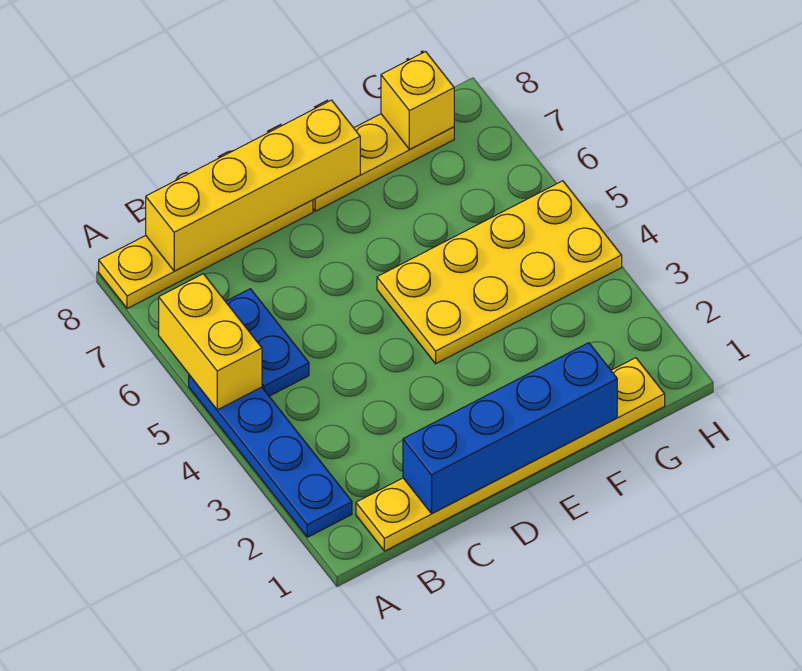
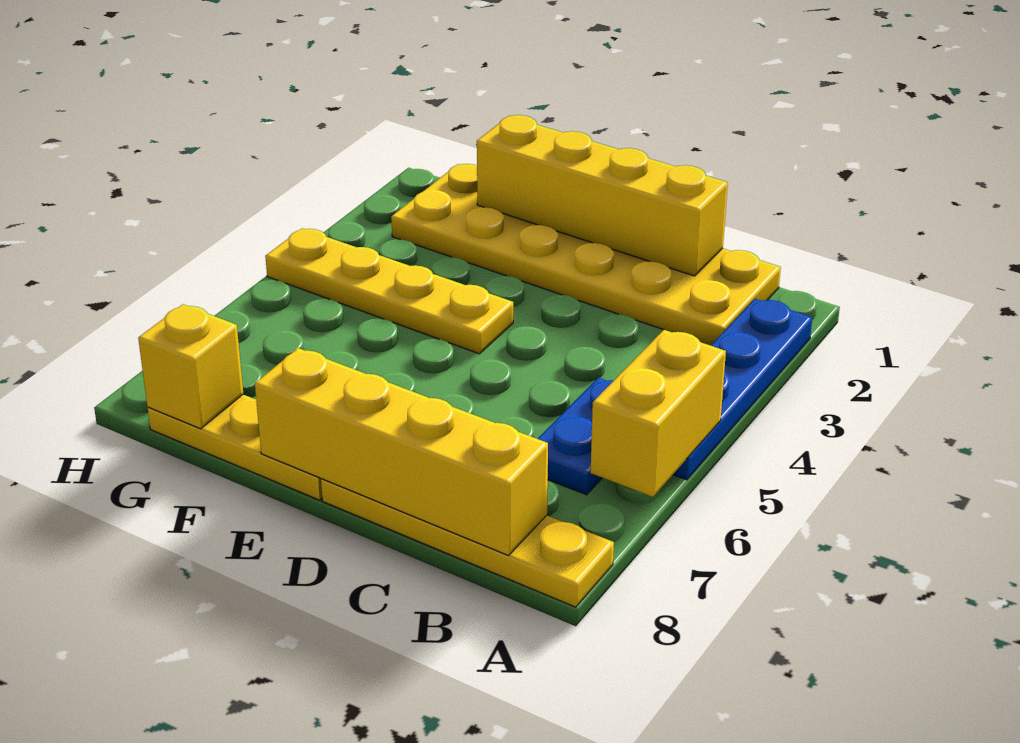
yellow plate B1:G1 level 1 -> yellow plate B1:G2 level 1
blue brick C1:F1 level 2 -> yellow brick C1:F1 level 2
yellow plate E4:H5 level 1 -> yellow plate E4:H4 level 1

